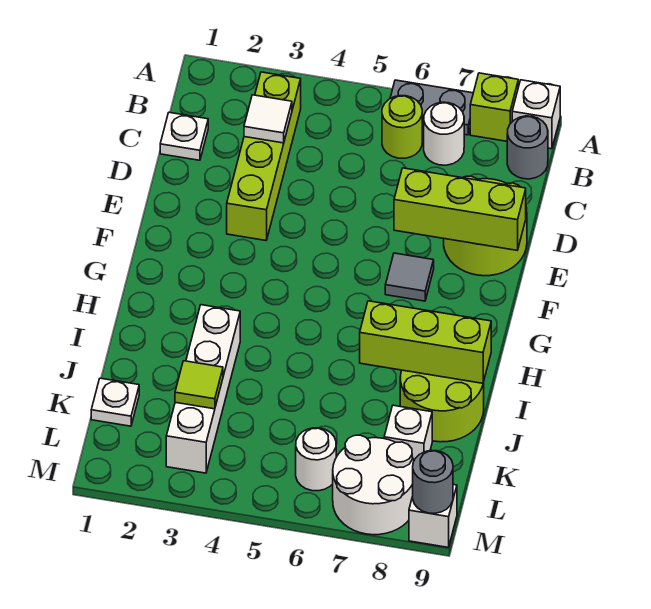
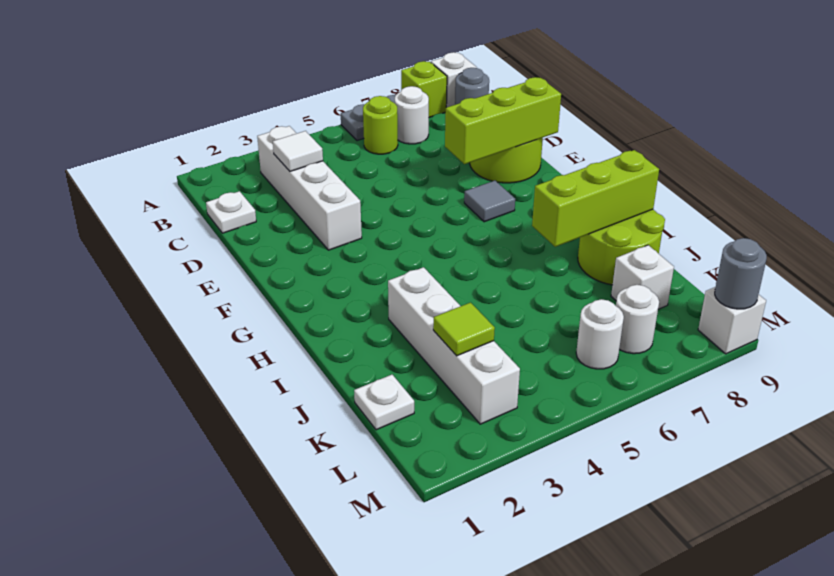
lime brick B3:E3 level 1 -> white brick B3:E3 level 1
white round brick L7:M8 level 1 -> white round brick L7 level 1

